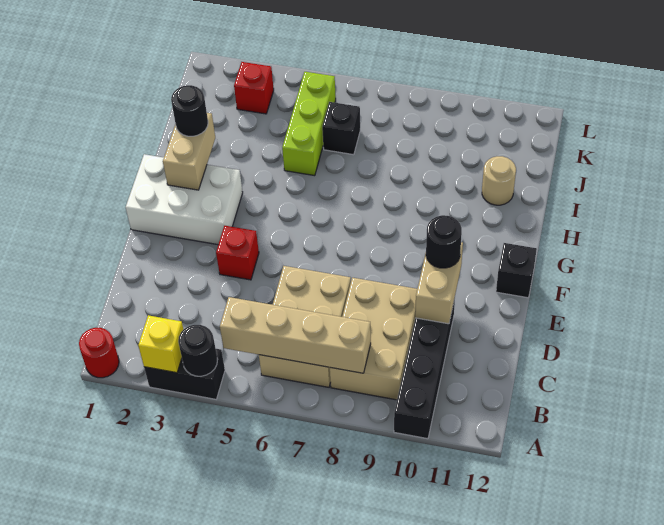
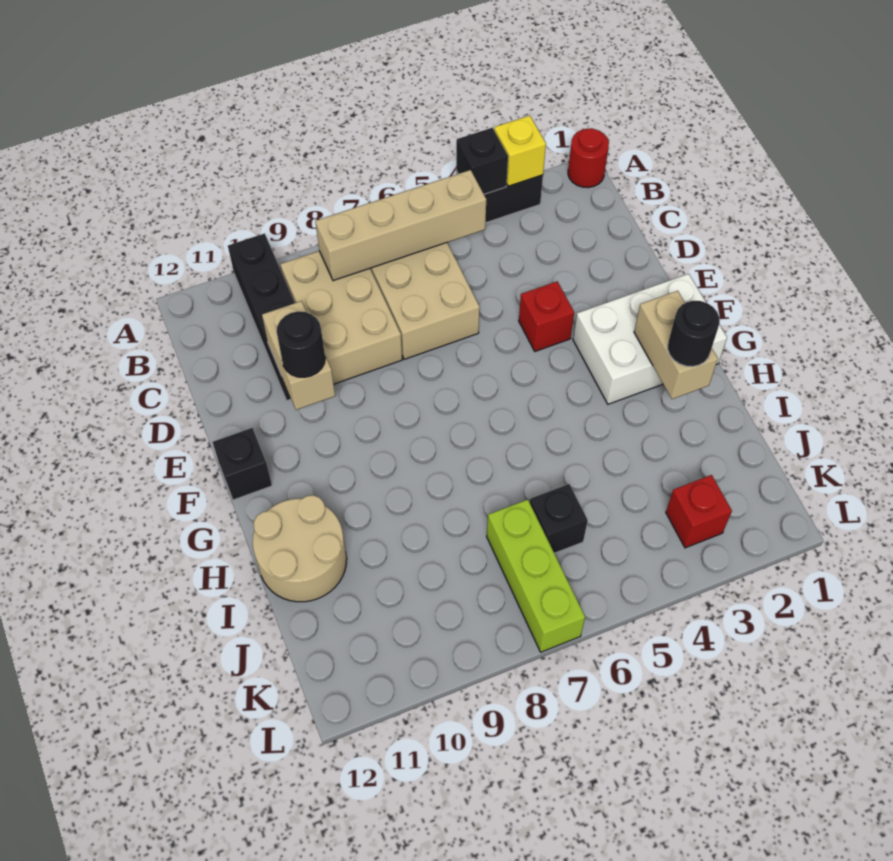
black round brick A4 level 2 -> black brick A4 level 2
lime brick I5:K5 level 1 -> lime brick J7:L7 level 1
tan round brick I11 level 1 -> tan round brick H11:I12 level 1

